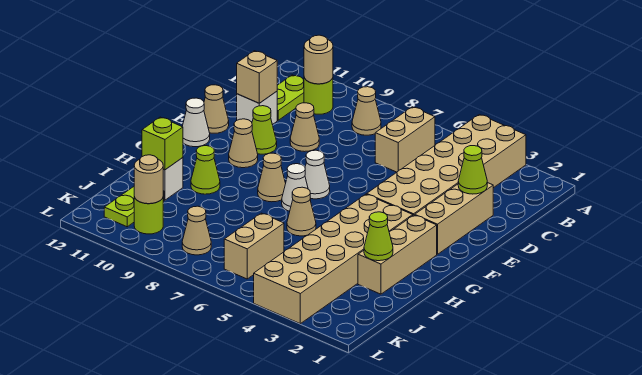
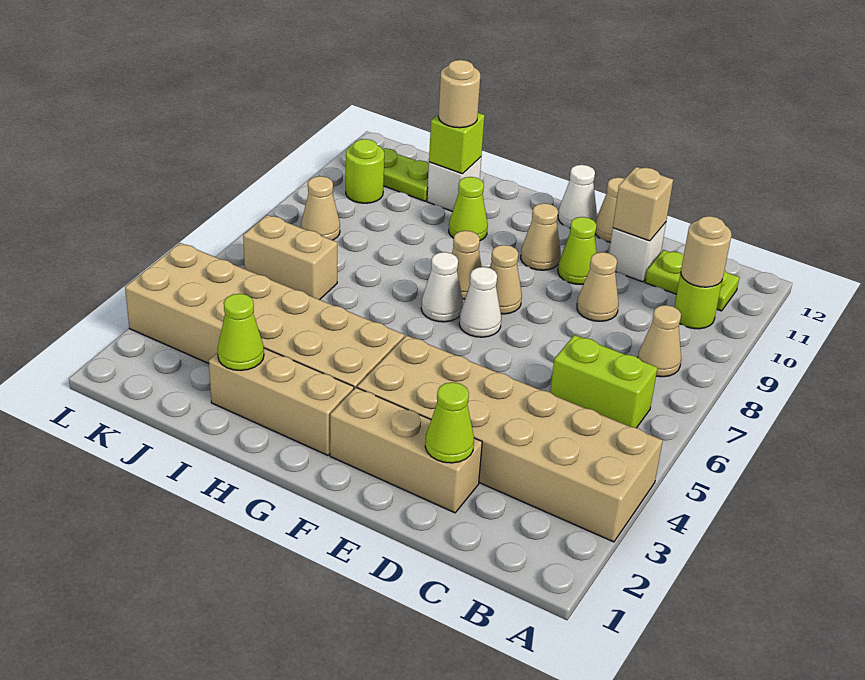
tan brick B6:C6 level 1 -> lime brick B6:C6 level 1
tan cone H6 level 1 -> tan cone F8 level 1
tan round brick K10 level 2 -> tan round brick I11 level 3

